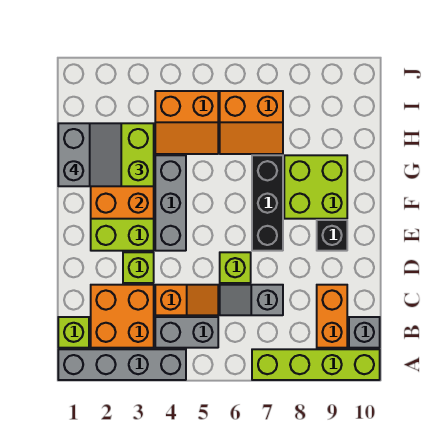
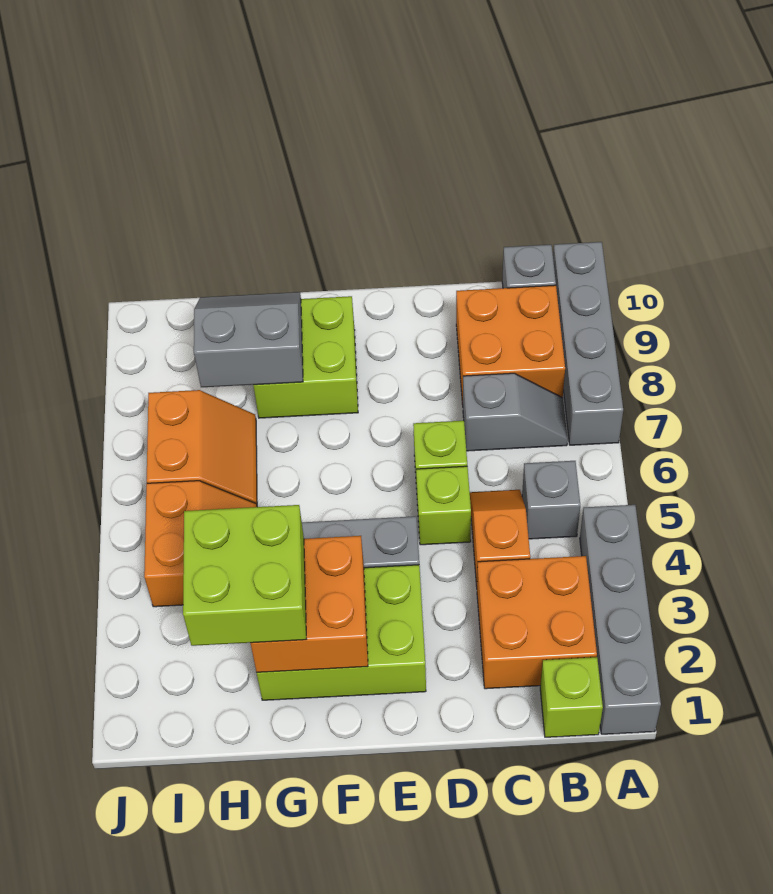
lime brick A7:A10 level 1 -> grey brick A7:A10 level 1
grey brick B4:B5 level 1 -> grey brick B5 level 1
orange brick B9:C9 level 1 -> orange brick B8:C9 level 1
grey slope C6:C7 level 1 top 7 -> grey slope B7:C7 level 1 top C
lime brick D3 level 1 -> lime brick D5 level 1
black brick E7:G7 level 1 -> none
black brick E9 level 1 -> none
grey slope G1:H2 level 4 top 1 -> grey slope G8:H9 level 2 top 8

